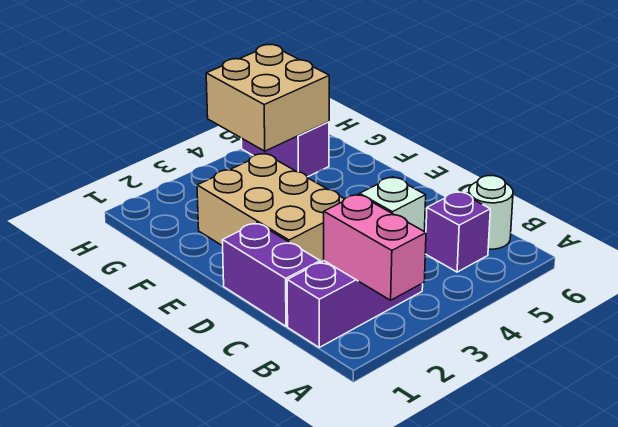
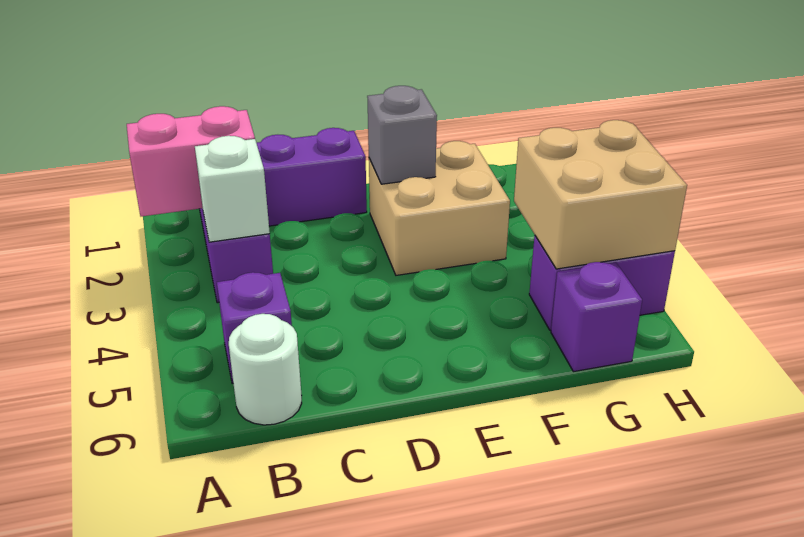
tan brick D2:F3 level 1 -> tan brick E2:F3 level 1
none -> grey brick E2 level 2
none -> purple brick G6 level 1

